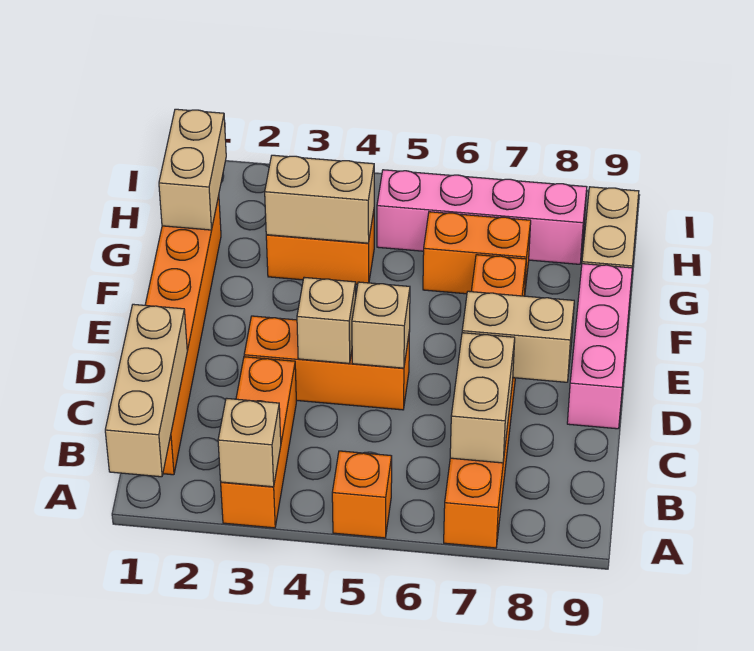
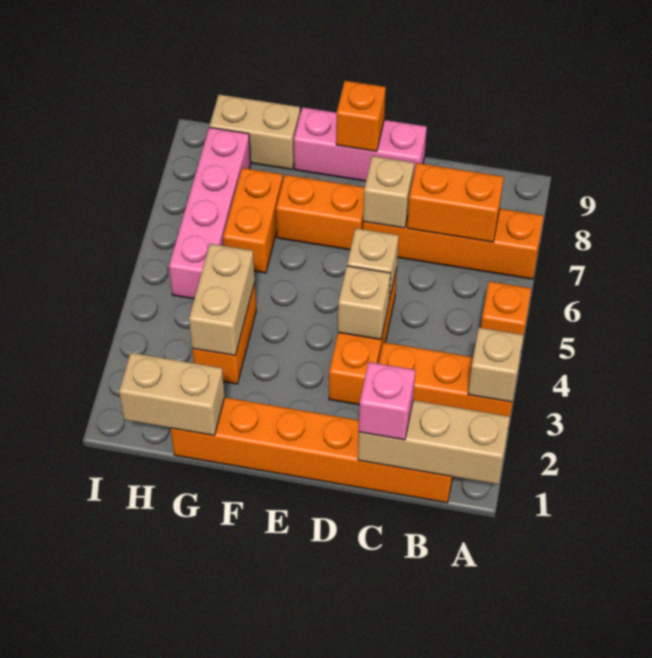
tan brick B7:C7 level 2 -> orange brick B7:C7 level 2
none -> pink brick C1 level 3
tan brick D7:D8 level 2 -> tan brick D7 level 2
none -> orange brick E9 level 2

